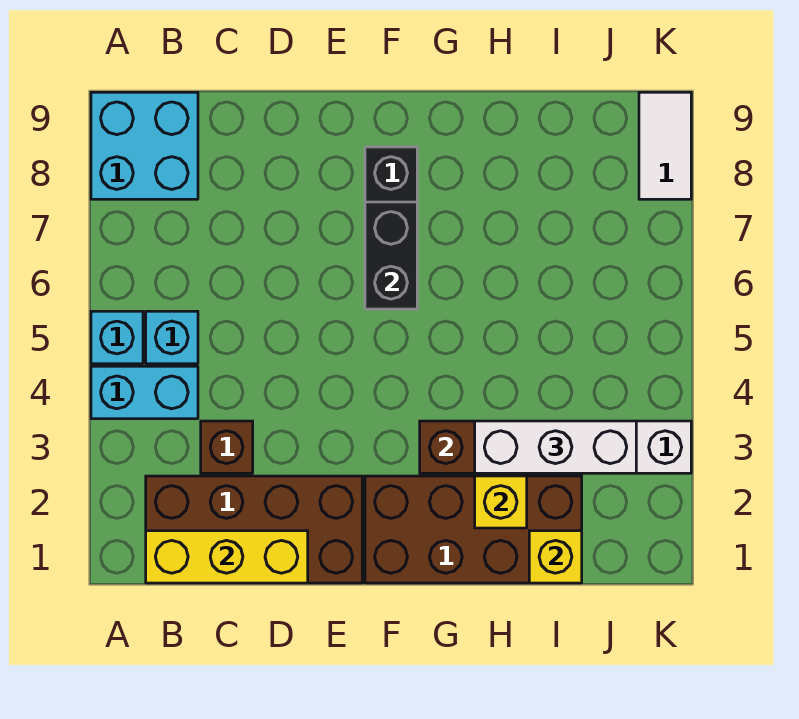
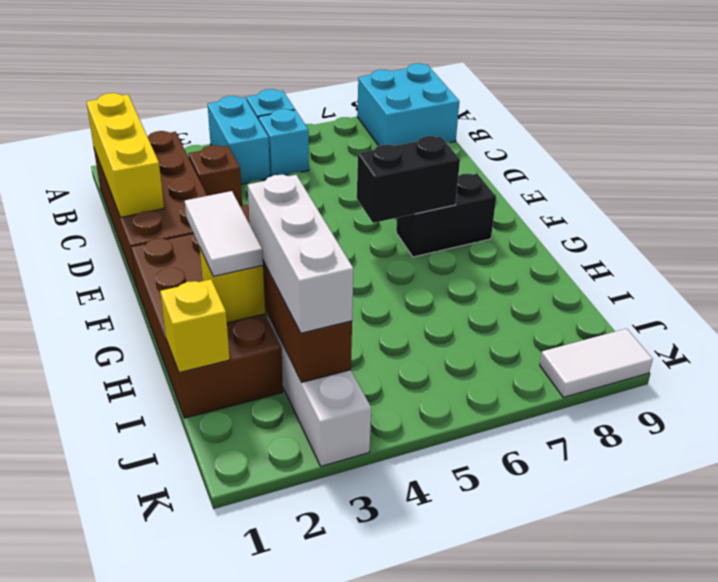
none -> white tile G2:H2 level 3

